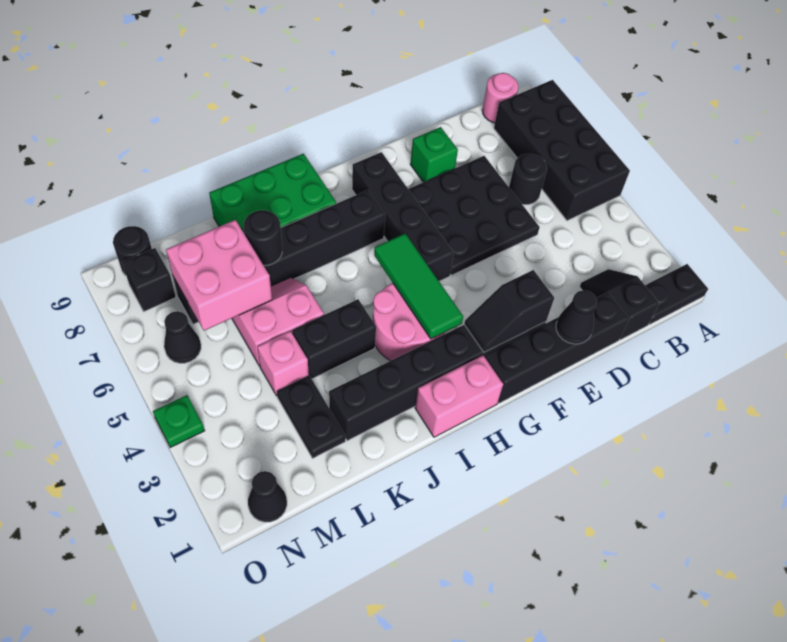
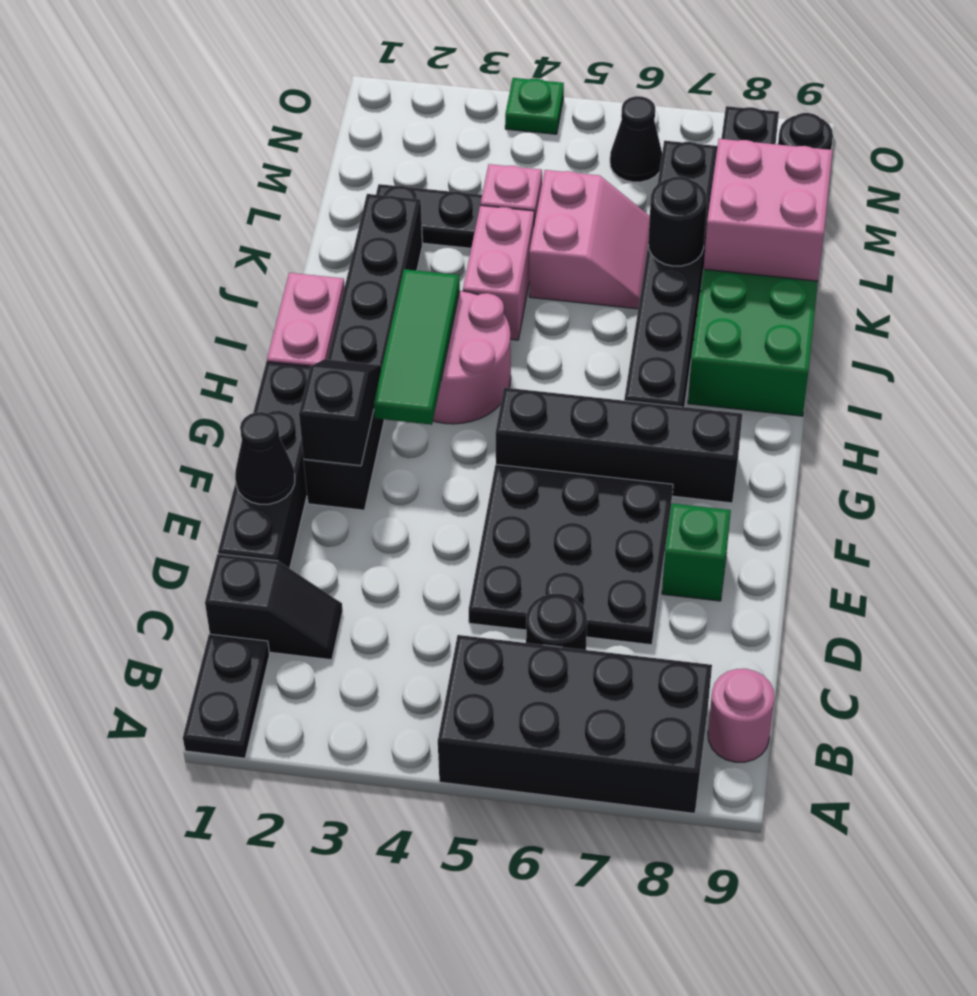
green tile H3:H5 level 2 -> green tile G3:I3 level 2
black brick J4:K4 level 1 -> pink brick J4:K4 level 1
pink brick L6:M7 level 2 -> pink brick K8:L9 level 2
black cone N1 level 1 -> none

